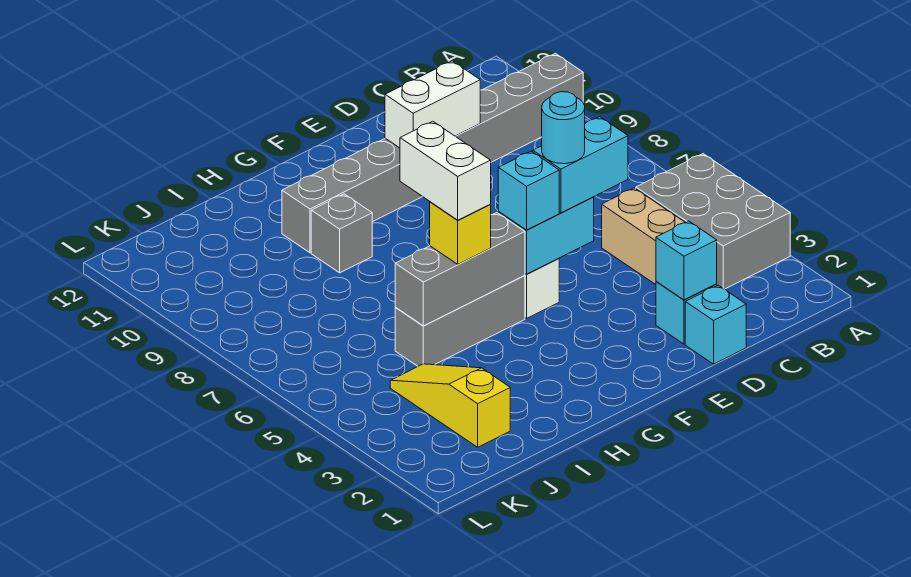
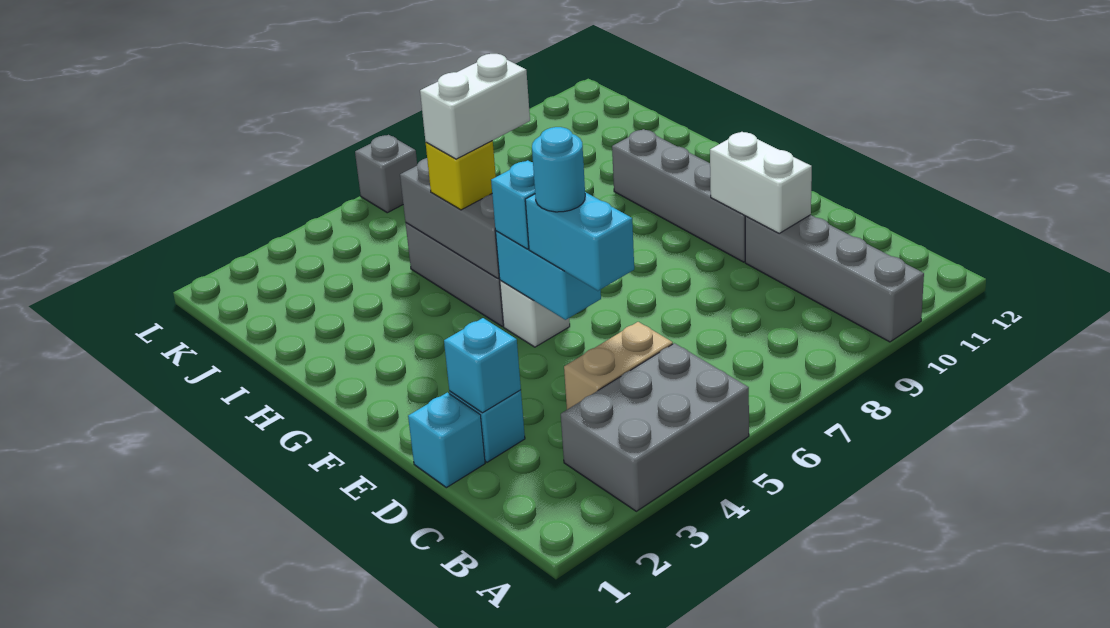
grey brick H9 level 1 -> grey brick L6 level 1
yellow slope J2:J4 level 1 top 2 -> none

